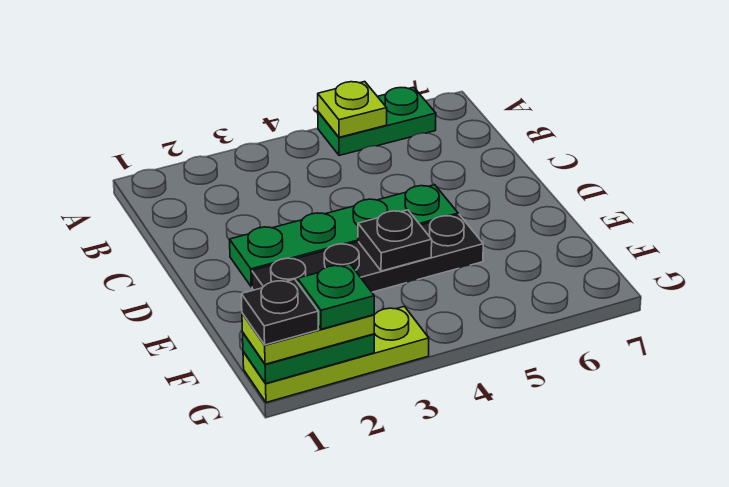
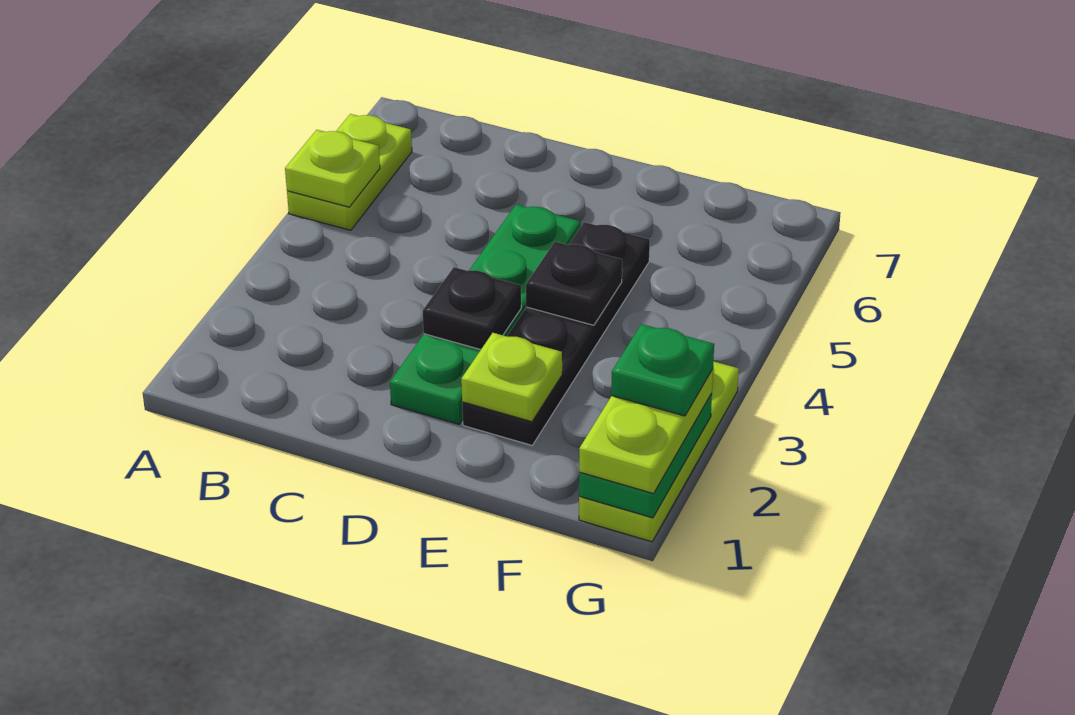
green plate A5:A6 level 1 -> lime plate A5:A6 level 1
none -> lime plate E2 level 2
black plate G1 level 4 -> black plate D3 level 2

